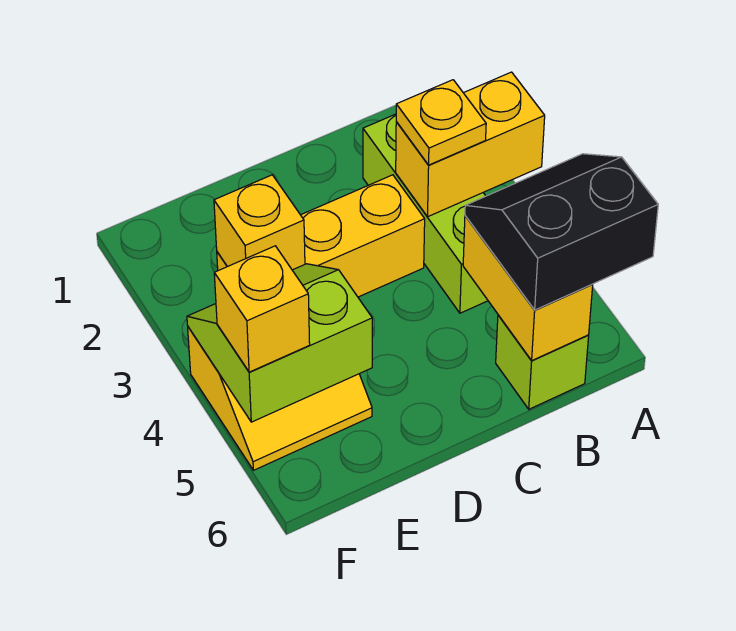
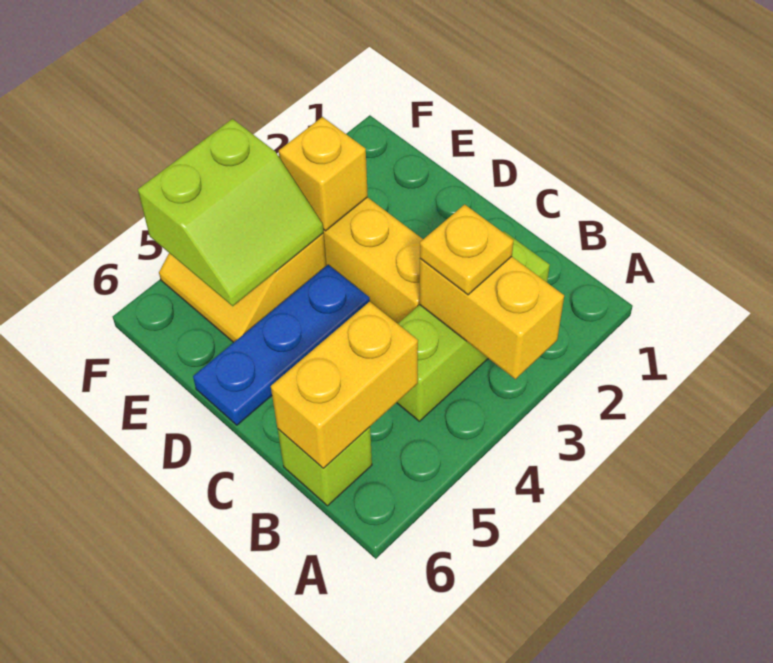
black slope A5:B6 level 3 top 6 -> none
none -> blue plate D4:D6 level 1
lime slope E4:F5 level 2 top 5 -> lime slope E4:F5 level 2 top F
yellow brick F5 level 3 -> none

